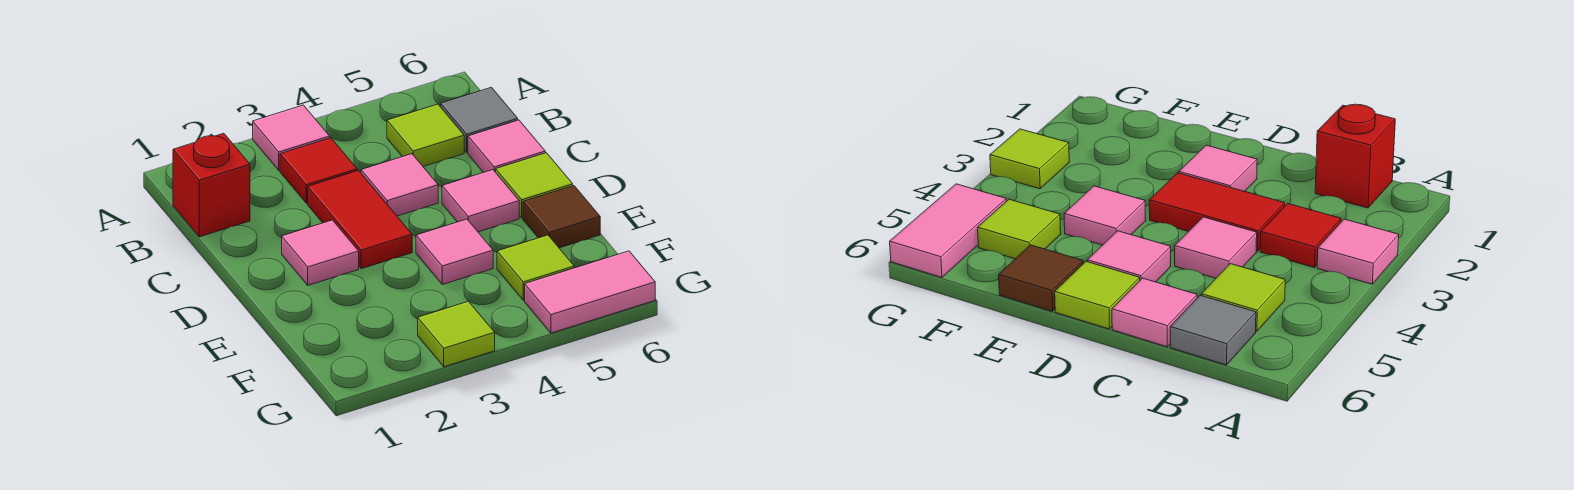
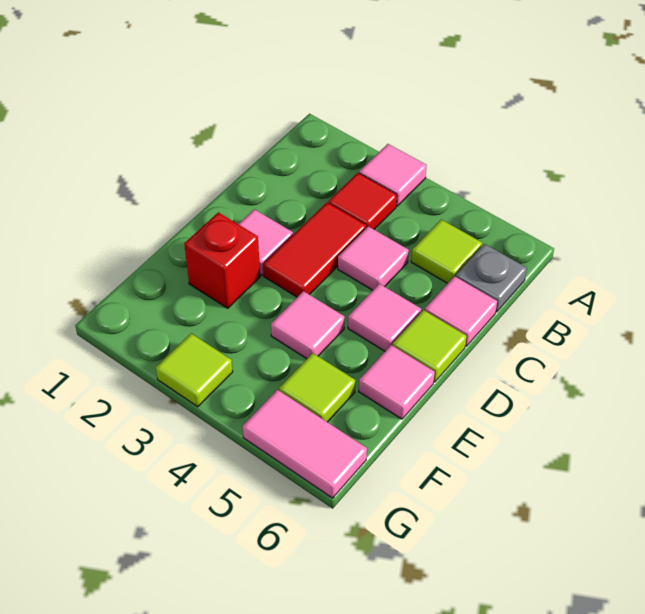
red brick B1 level 1 -> red brick E2 level 1
grey tile B6 level 1 -> grey plate B6 level 1
brown tile E6 level 1 -> pink tile E6 level 1

